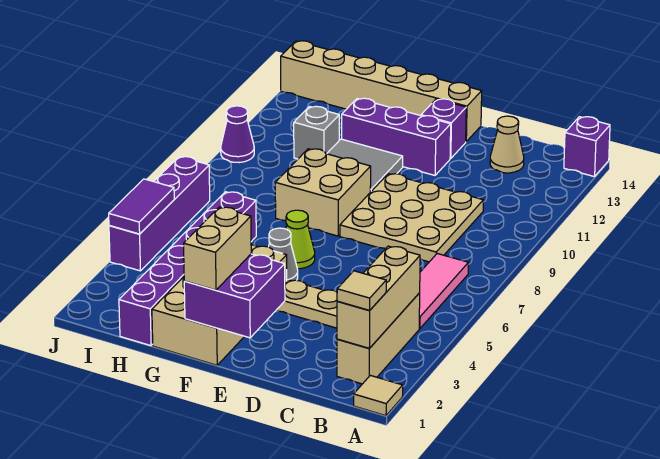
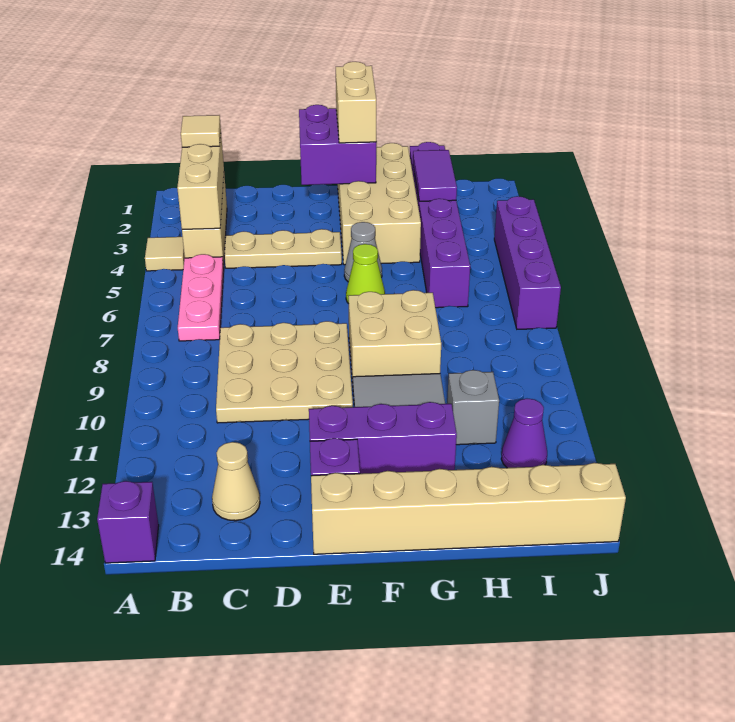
tan tile A1 level 1 -> tan tile A4 level 1
pink tile B5:B7 level 1 -> pink plate B5:B7 level 1
purple tile J4:J5 level 2 -> purple tile H2:H3 level 2
purple cone J10 level 1 -> purple cone I12 level 1

